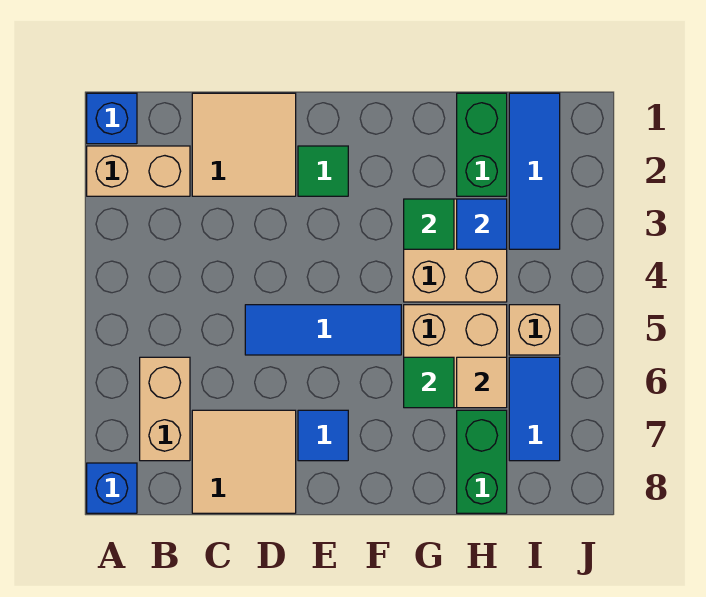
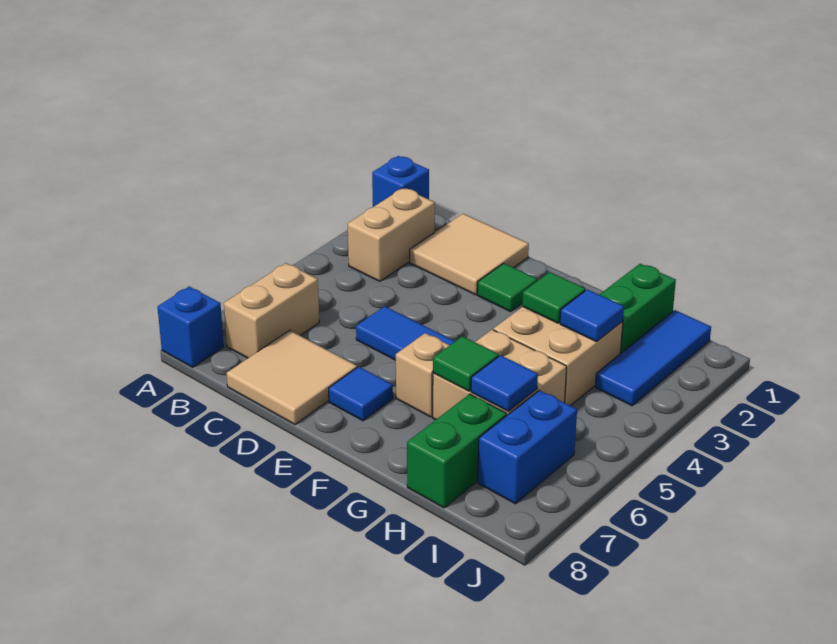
tan brick A2:B2 level 1 -> tan brick B2:B3 level 1
tan tile H6 level 2 -> blue tile H6 level 2
tan brick I5 level 1 -> tan brick F6 level 1
blue tile I6:I7 level 1 -> blue brick I6:I7 level 1

